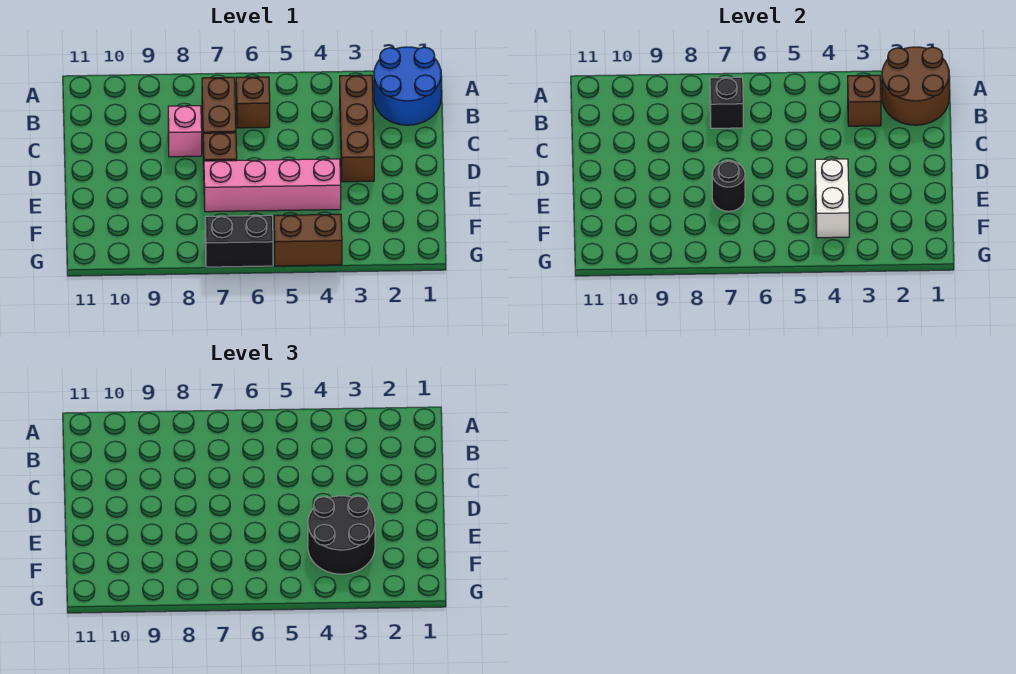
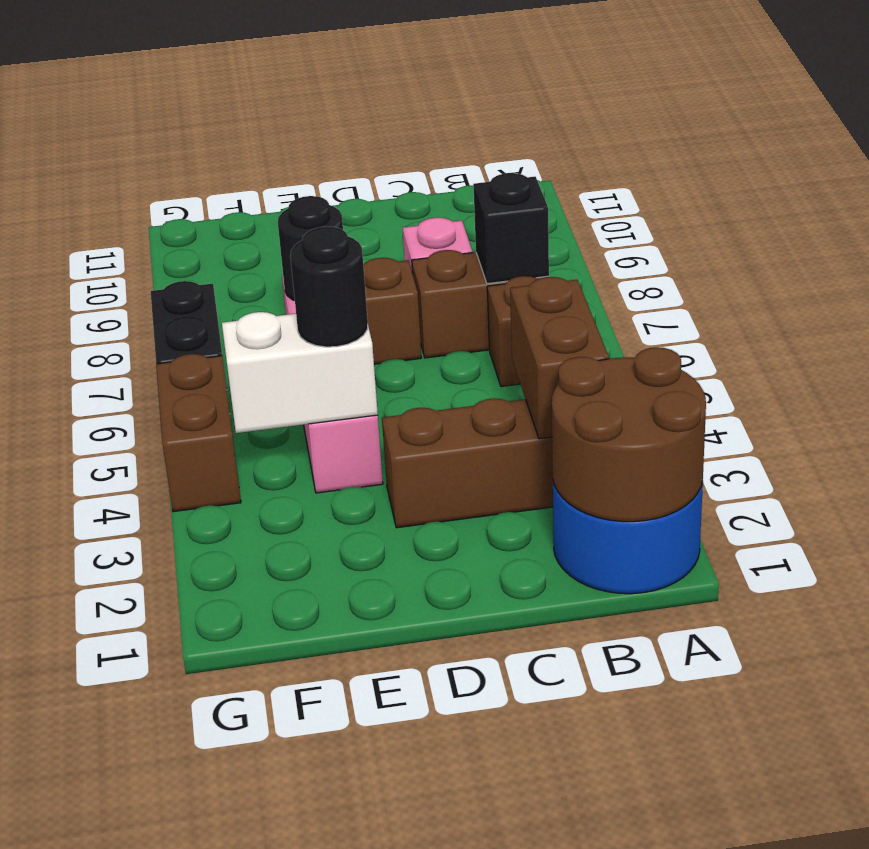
brown brick B3 level 2 -> brown brick B3:B4 level 2
black round brick E3:F4 level 3 -> black round brick E4 level 3

